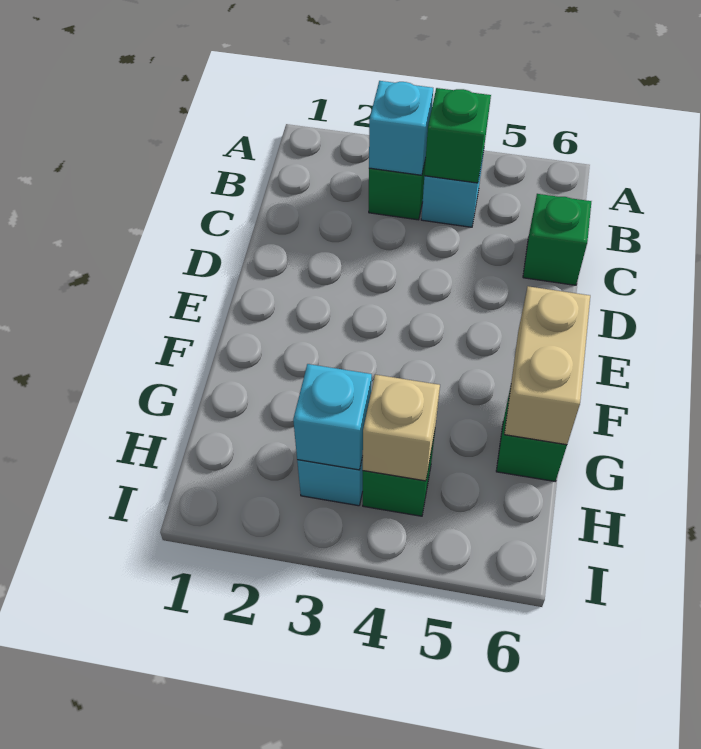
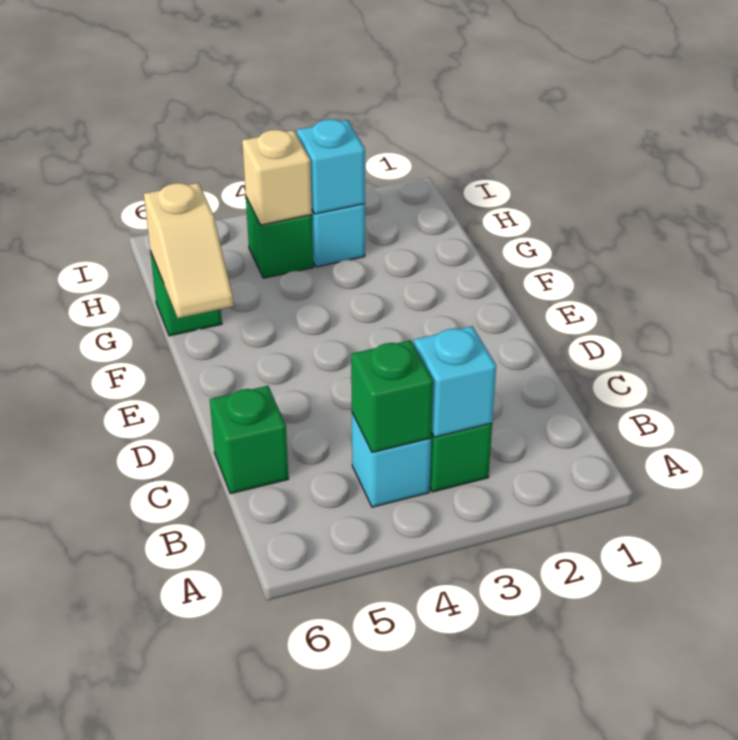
tan brick F6:G6 level 2 -> tan slope F6:G6 level 2 top G

